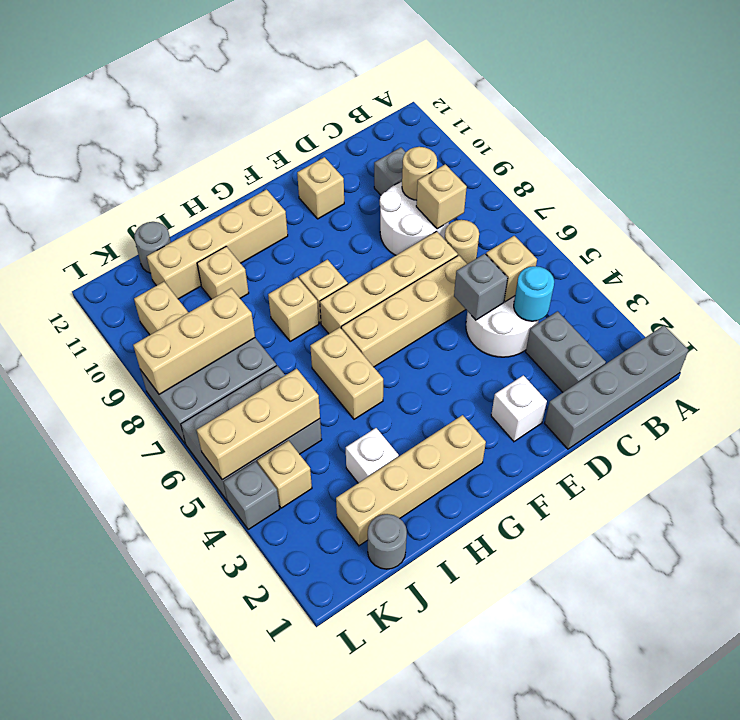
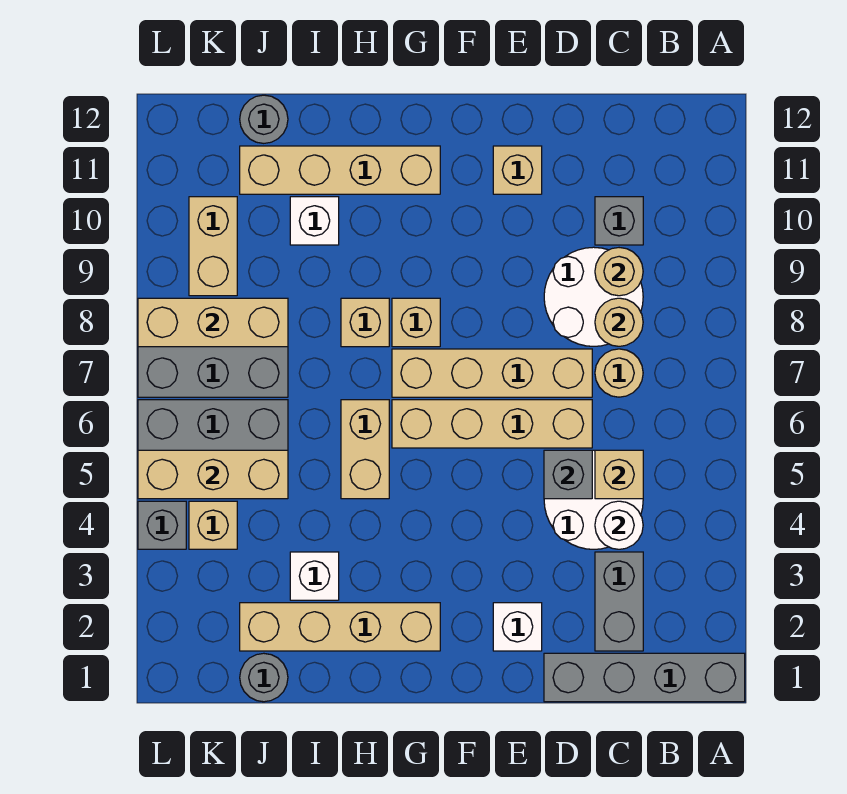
cyan round brick C4 level 2 -> white round brick C4 level 2
tan brick C8 level 2 -> tan round brick C8 level 2
tan brick I10 level 1 -> white brick I10 level 1

